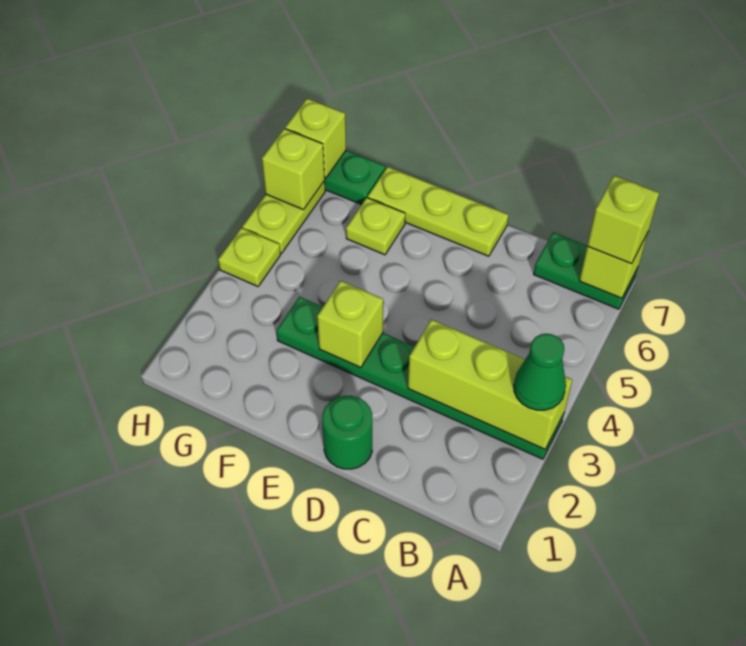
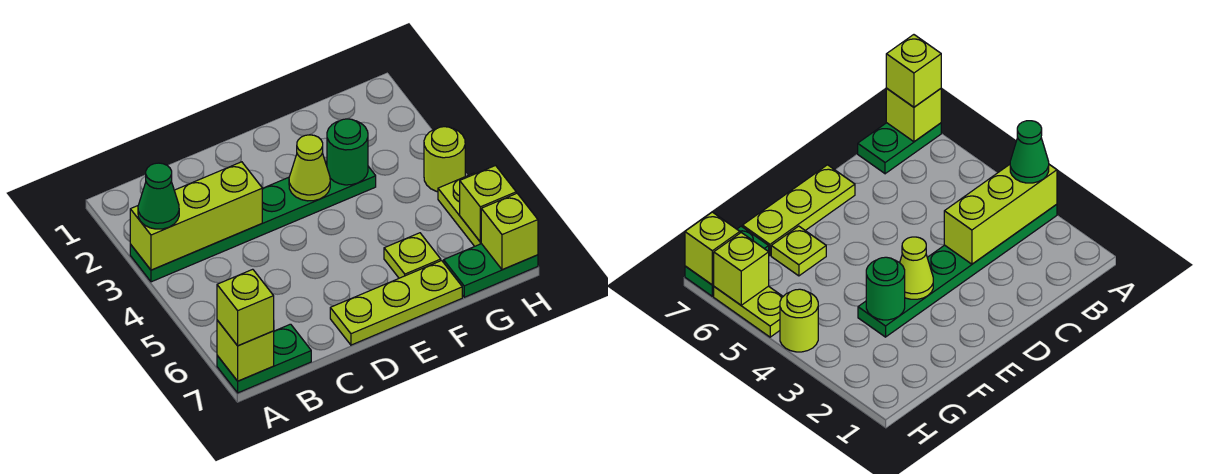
green round brick D1 level 1 -> green round brick F3 level 2
lime brick E3 level 2 -> lime cone E3 level 2
lime plate H4 level 1 -> lime round brick H4 level 1

